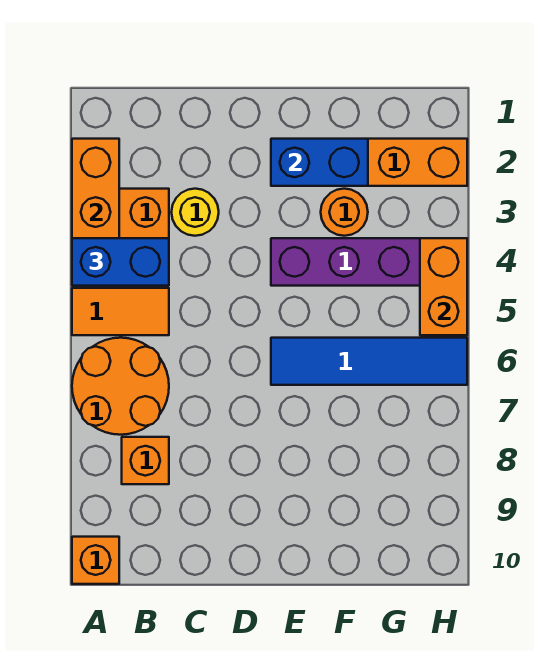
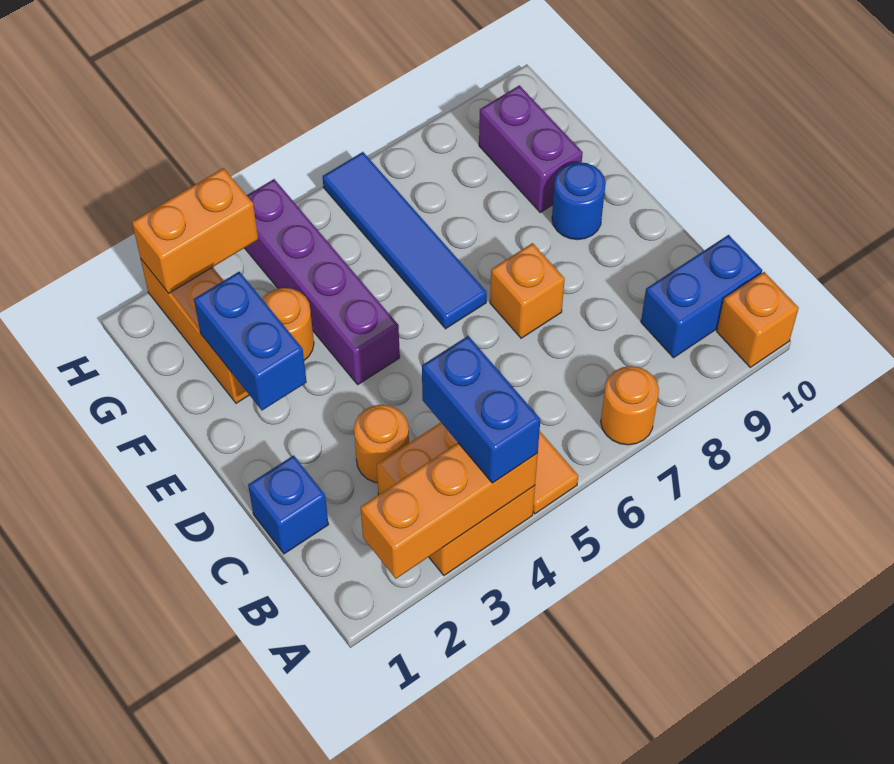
orange round brick A6:B7 level 1 -> orange round brick A7 level 1
orange brick B8 level 1 -> orange brick D7 level 1
none -> blue brick B9:B10 level 1
none -> blue brick C1 level 1
yellow round brick C3 level 1 -> orange round brick C3 level 1
none -> blue round brick E9 level 1
none -> purple brick F9:G9 level 1
orange brick H4:H5 level 2 -> orange brick H2:H3 level 2

